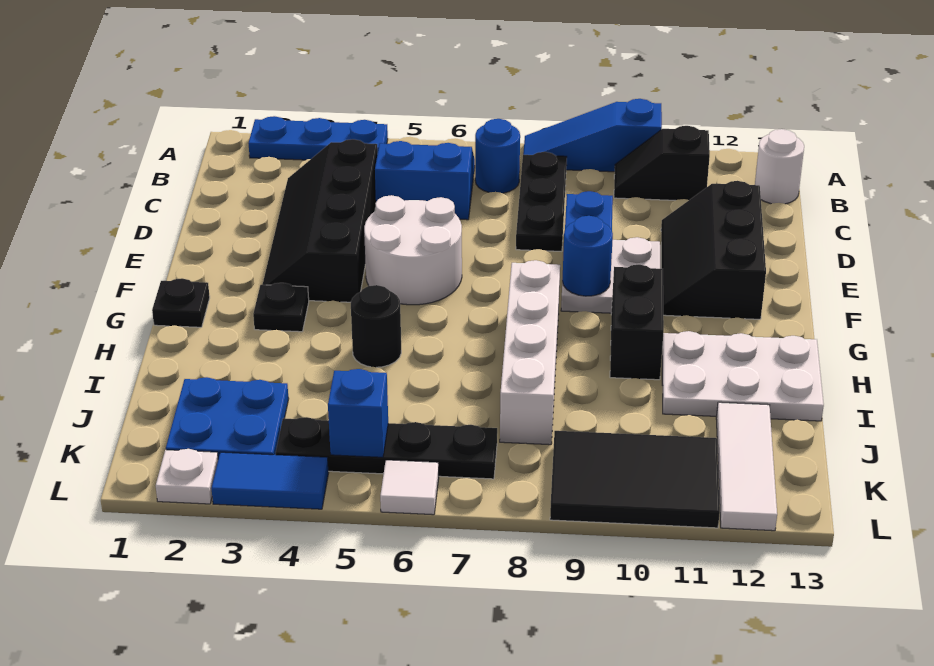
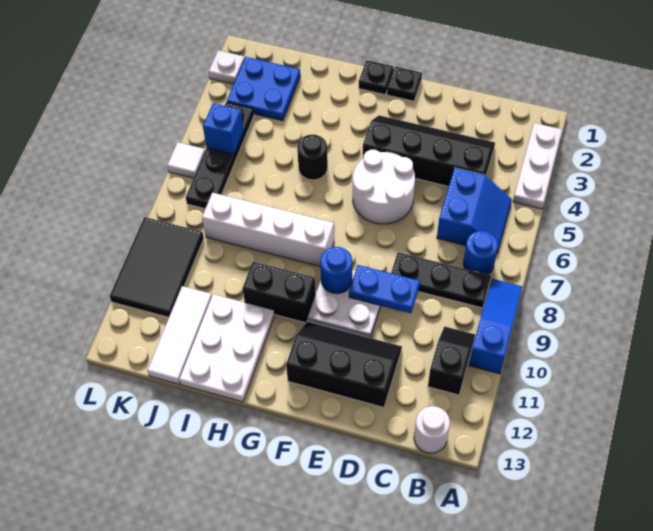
blue plate A2:A4 level 1 -> white plate A2:A4 level 1
black plate G3 level 1 -> black plate F1 level 1
white tile J12:L12 level 1 -> white tile J11:J13 level 1
blue tile L3:L4 level 1 -> none

